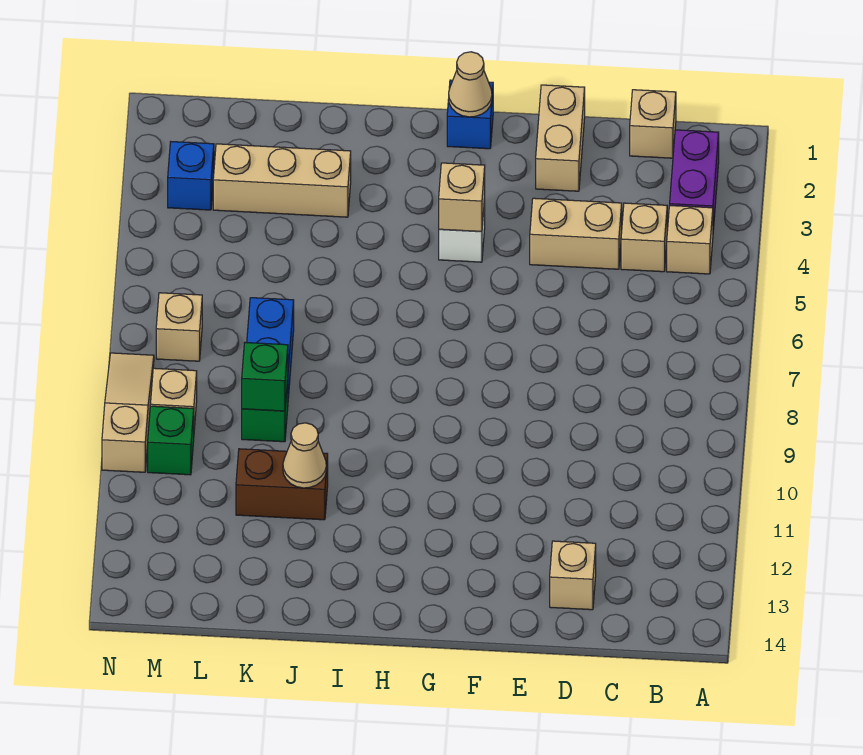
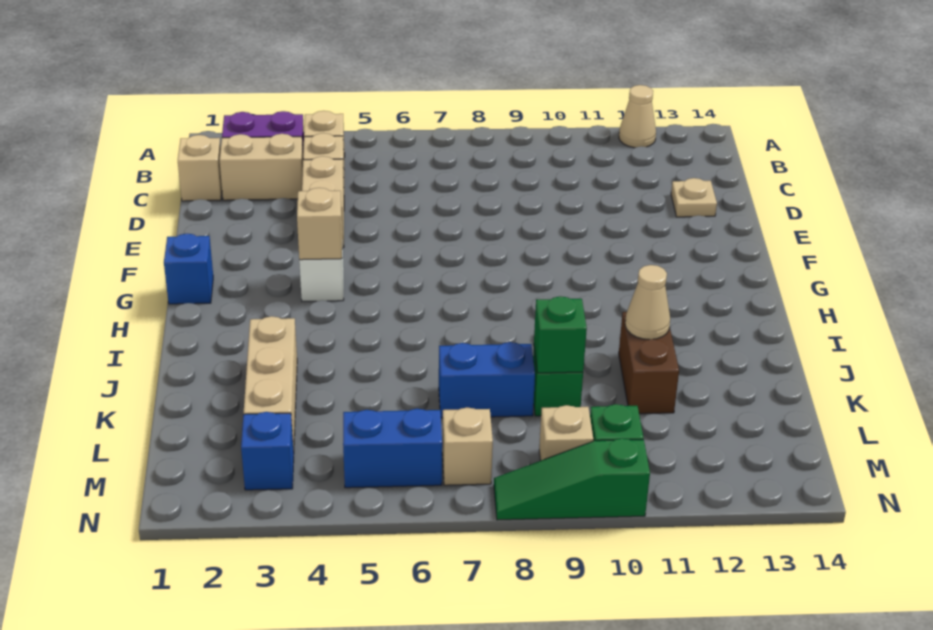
tan brick D13 level 1 -> tan plate D13 level 1
tan brick E1:E2 level 1 -> tan brick C2:C3 level 1
tan cone G1 level 2 -> tan cone A12 level 1
none -> blue brick M5:M6 level 1
tan slope N8:N10 level 1 top 10 -> green slope N8:N10 level 1 top 10

